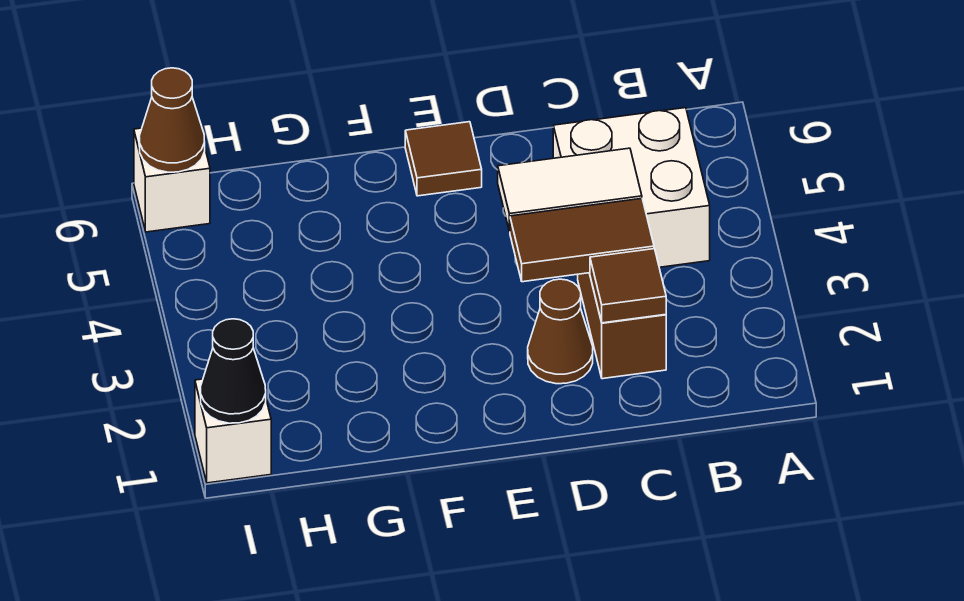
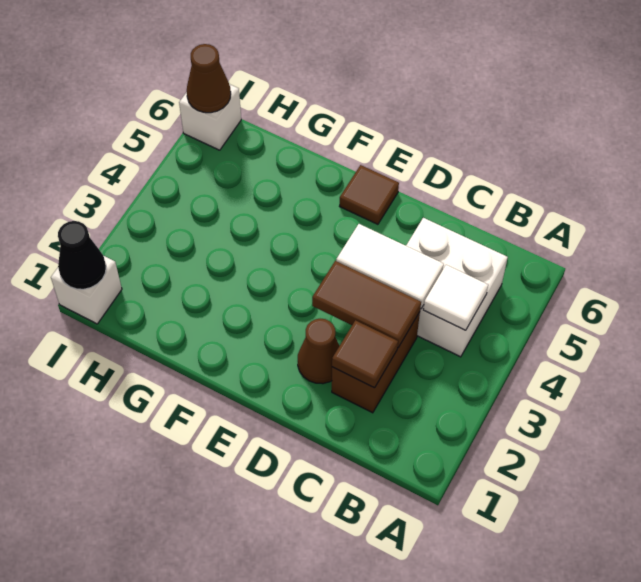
none -> white tile B4 level 2

